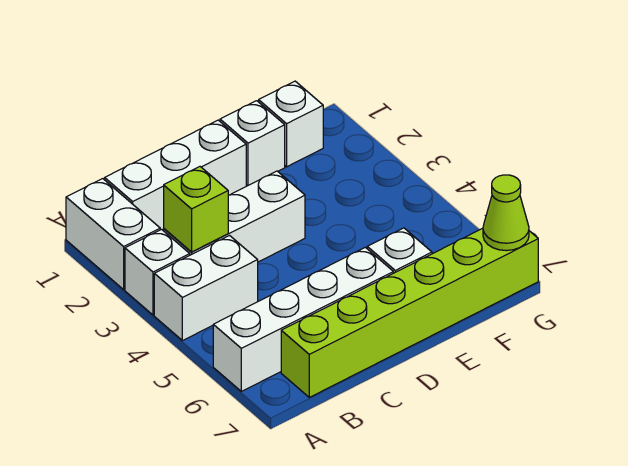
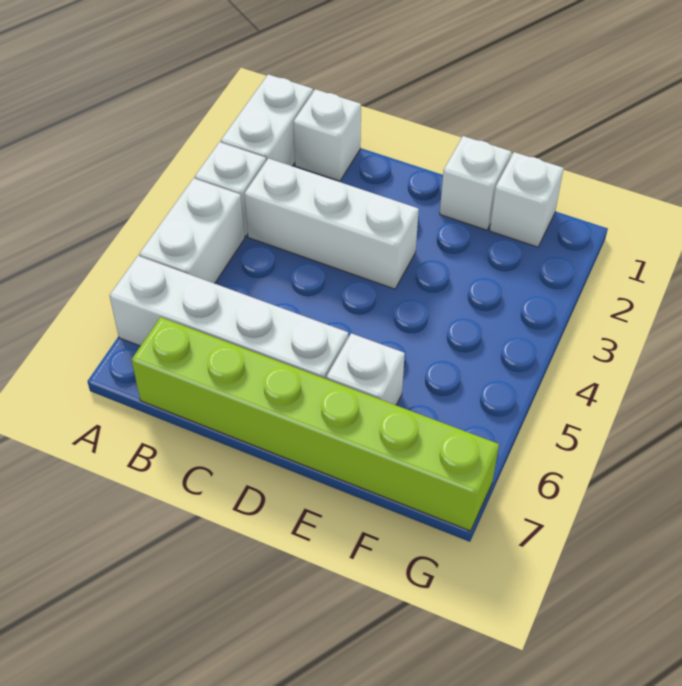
white brick A4:B4 level 1 -> white brick A4:A5 level 1
white brick B1:D1 level 1 -> white brick B1 level 1
lime brick B3 level 2 -> none
lime cone G7 level 2 -> none

